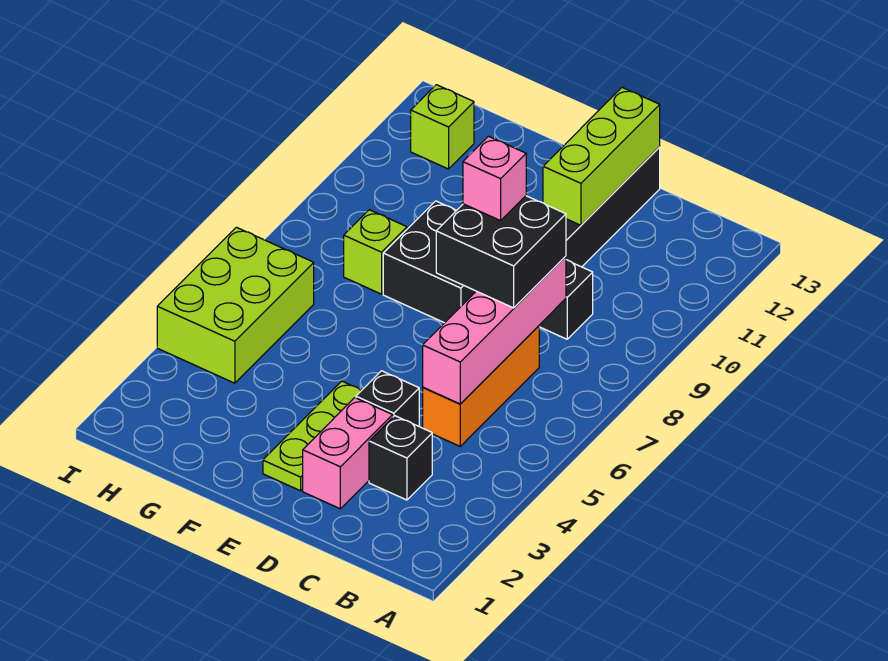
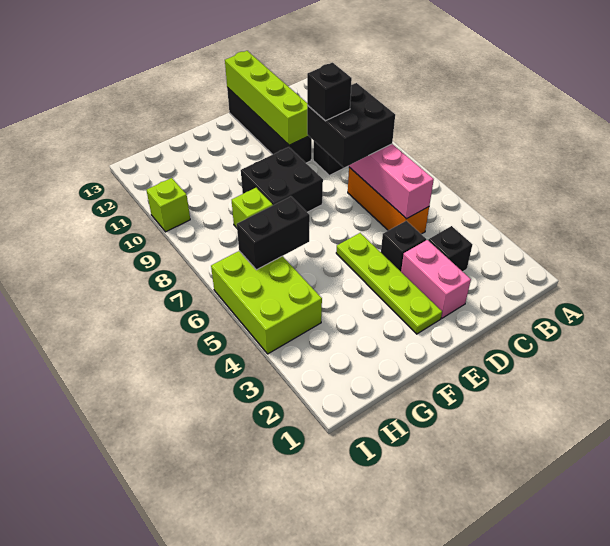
pink brick D8 level 4 -> black brick D8 level 4
lime brick D11:D13 level 2 -> lime brick D10:D13 level 2
lime plate E2:E4 level 1 -> lime plate E2:E5 level 1
none -> black brick G6:H6 level 2
lime brick H12 level 1 -> lime brick I10 level 1

